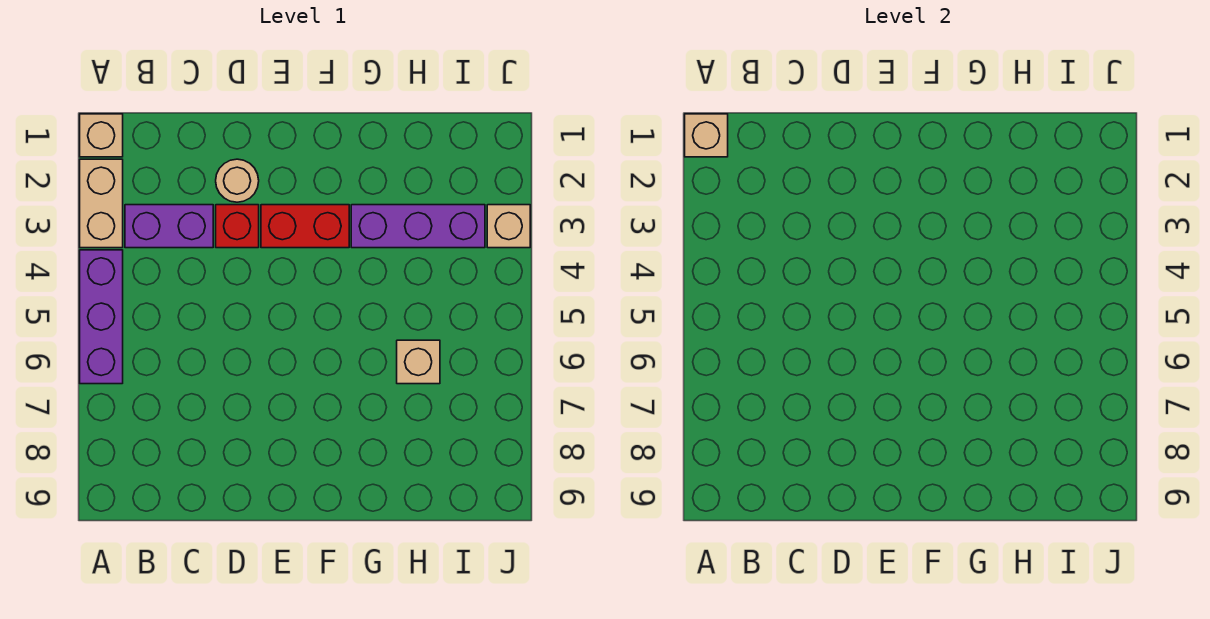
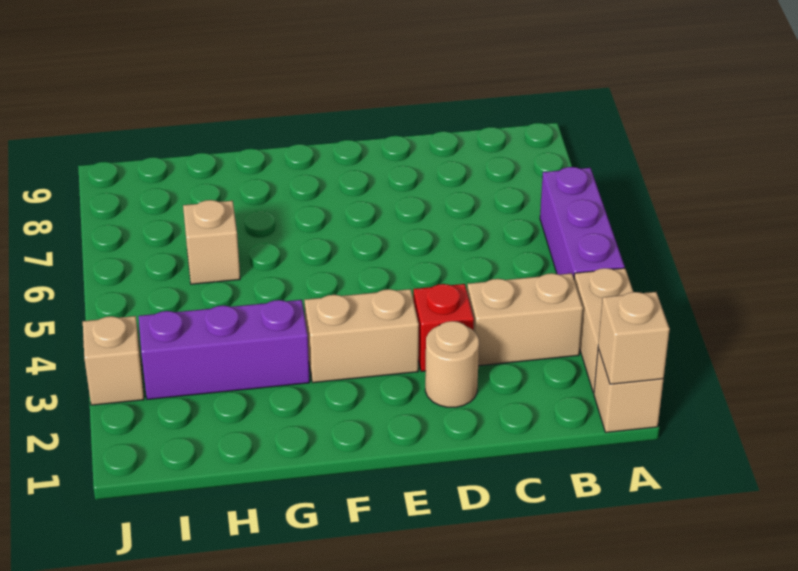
purple brick B3:C3 level 1 -> tan brick B3:C3 level 1
red brick E3:F3 level 1 -> tan brick E3:F3 level 1

